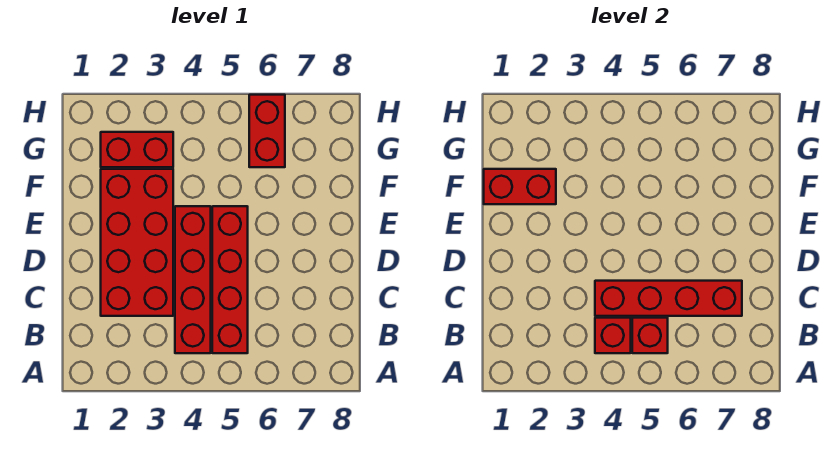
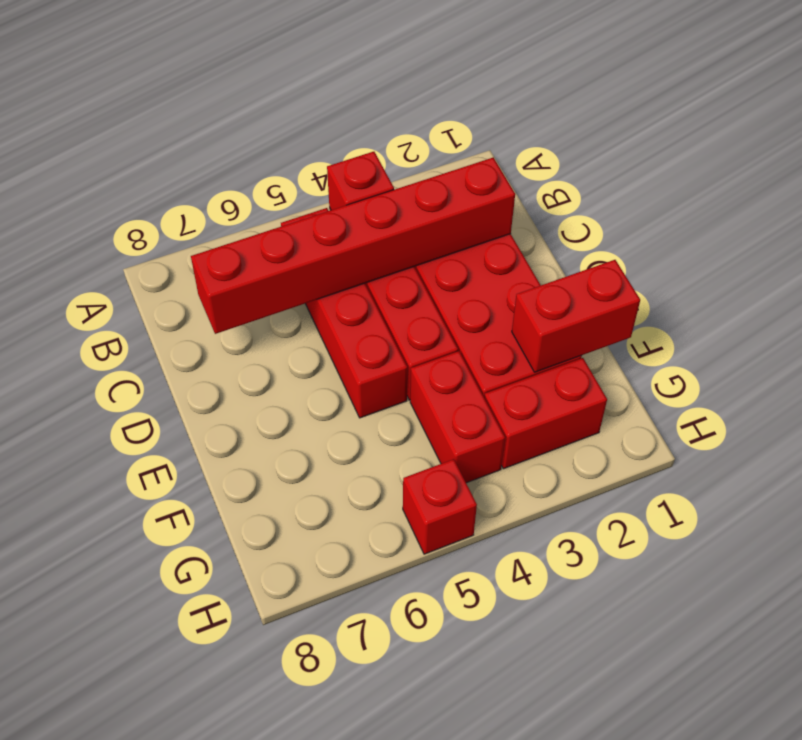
red brick B5 level 2 -> red brick H5 level 1
red brick C4:C7 level 2 -> red brick C2:C7 level 2
red brick G6:H6 level 1 -> red brick F4:G4 level 1

